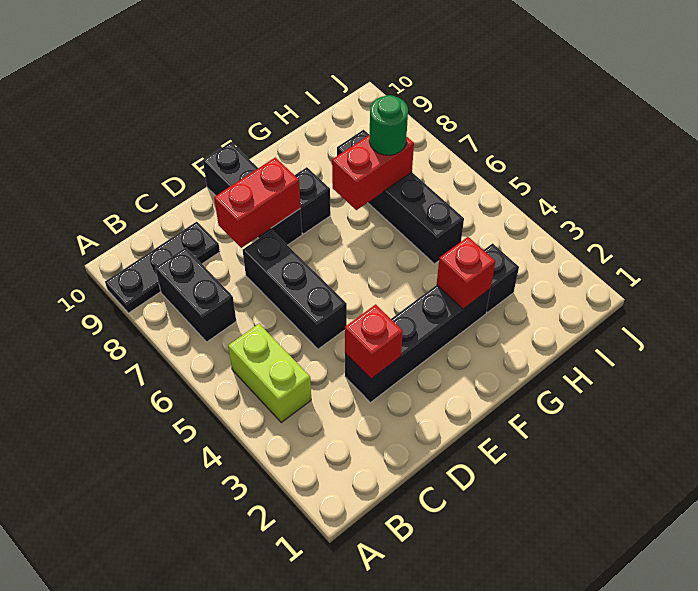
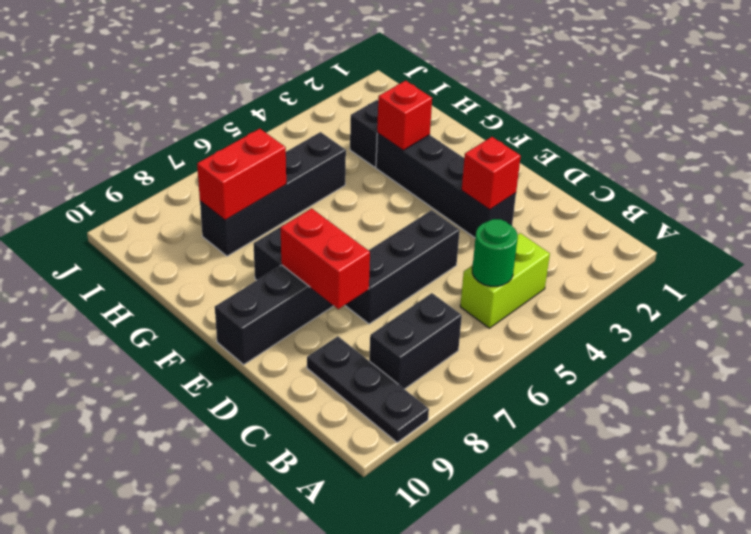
red brick G7:H7 level 2 -> red brick H7:H8 level 2
green round brick H7 level 3 -> green round brick B5 level 2

